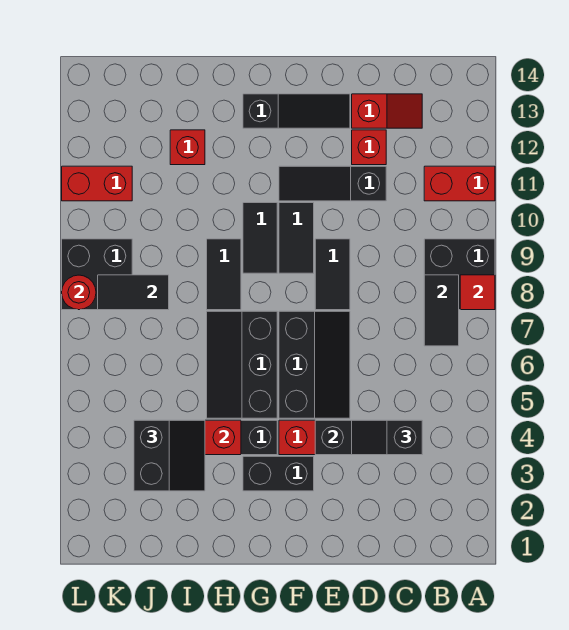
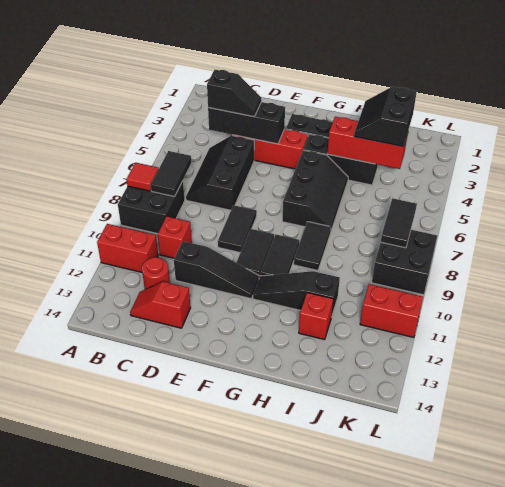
red brick D12 level 1 -> red brick C10 level 1
black slope E5:F7 level 1 top F -> black slope C5:D7 level 1 top D
black slope E13:G13 level 1 top G -> black slope G11:I11 level 1 top I
black tile J8:K8 level 2 -> black tile K7:K8 level 2
red round brick L8 level 2 -> red round brick C12 level 1

